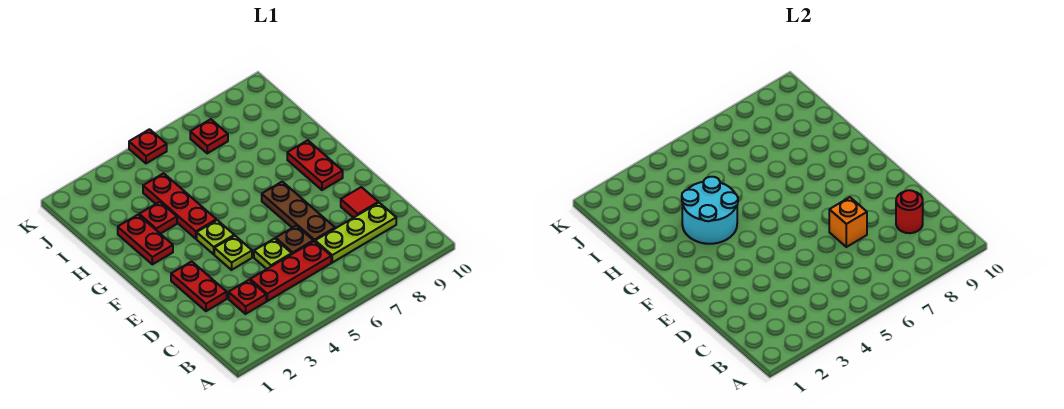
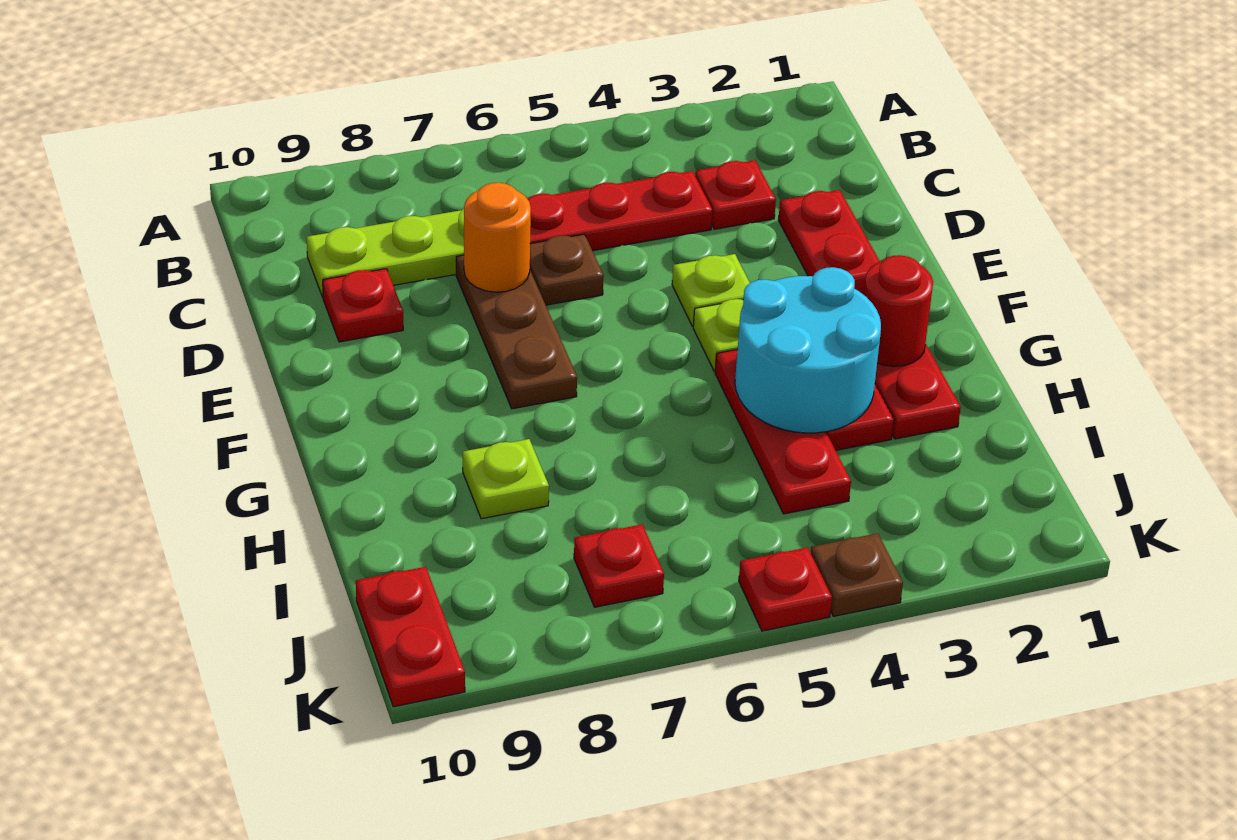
red round brick C9 level 2 -> red round brick G2 level 2
lime plate D5 level 1 -> lime plate H8 level 1
orange brick D7 level 2 -> orange round brick D7 level 2
red tile D9 level 1 -> red plate D9 level 1
red plate F9:G9 level 1 -> red plate J10:K10 level 1
none -> brown plate K4 level 1

